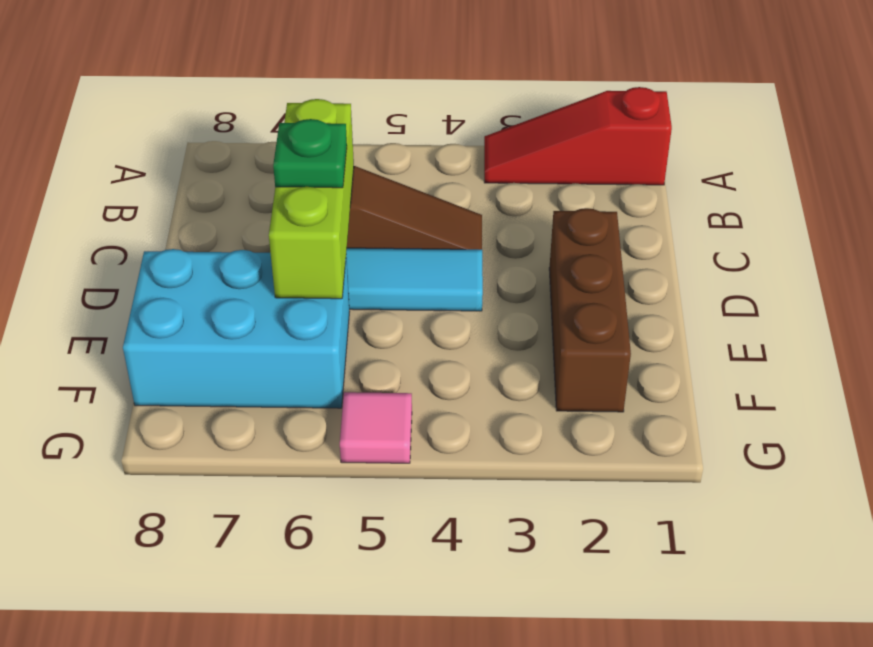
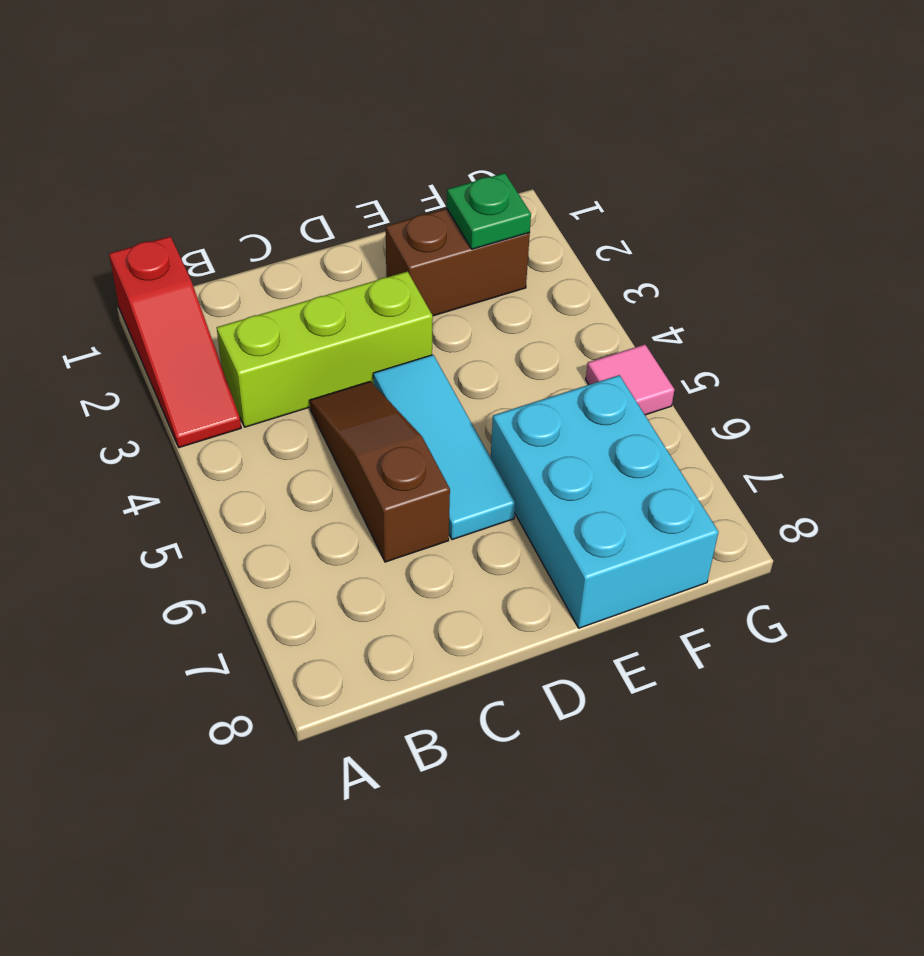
lime brick C6:E6 level 2 -> lime brick B3:D3 level 1
brown brick D2:F2 level 1 -> brown brick E2:F2 level 1
green plate D6 level 3 -> green plate F2 level 2

